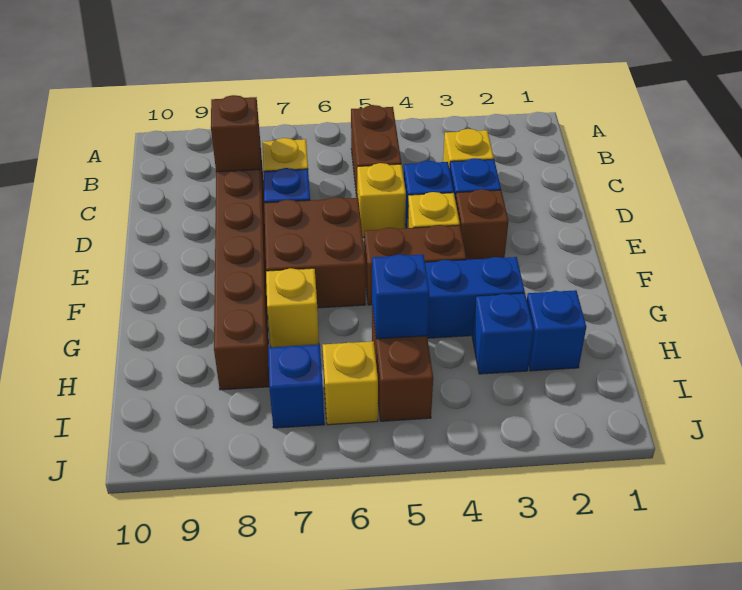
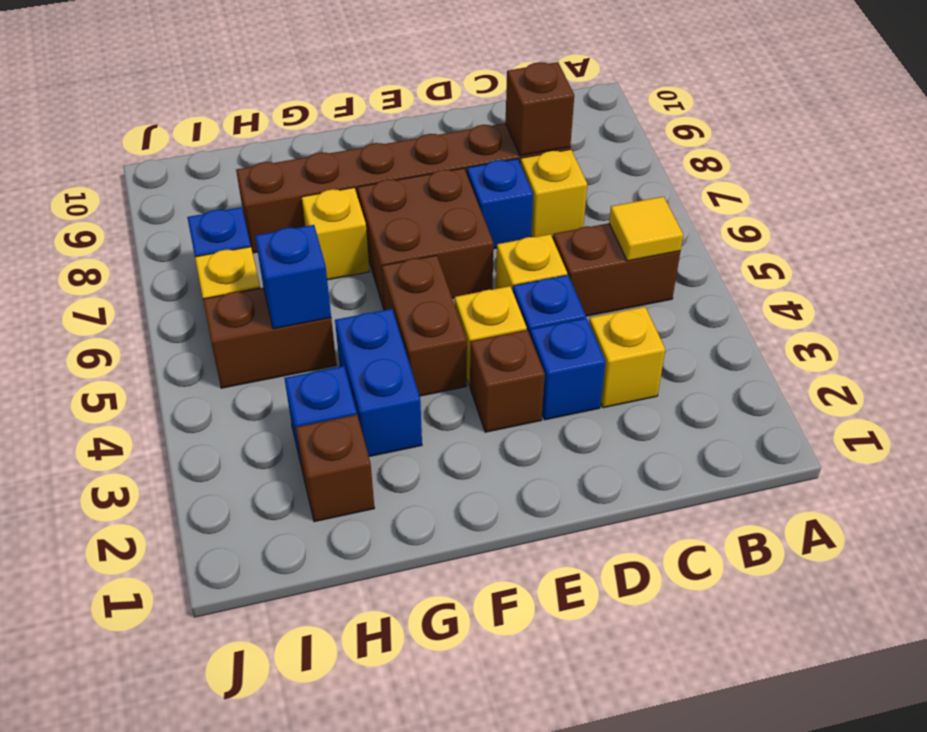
none -> yellow tile B5 level 2
blue brick H2 level 1 -> brown brick H2 level 1

